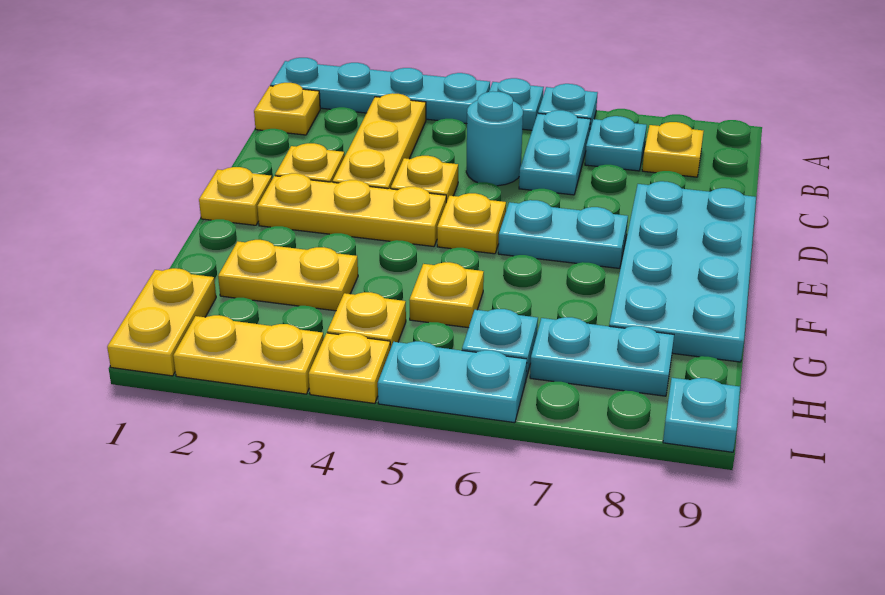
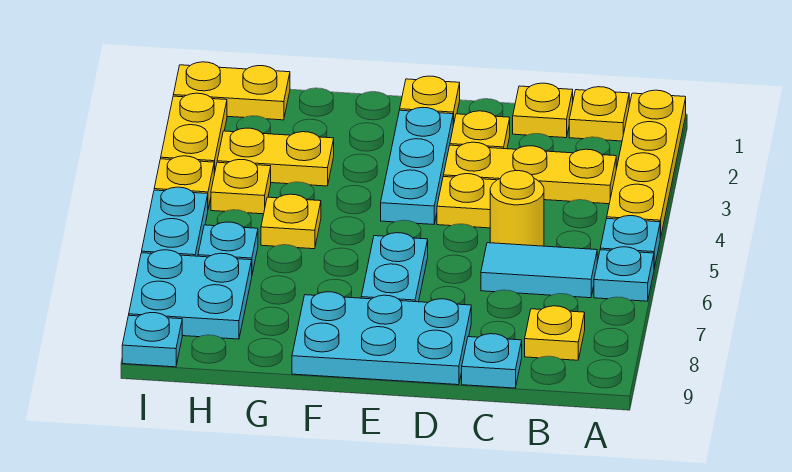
cyan plate A1:A4 level 1 -> yellow plate A1:A4 level 1
cyan plate B6:C6 level 1 -> cyan tile B6:C6 level 1
cyan plate B7 level 1 -> cyan plate C9 level 1
cyan round brick C5 level 1 -> yellow round brick C5 level 1
cyan plate D8:G9 level 1 -> cyan plate D8:F9 level 1
yellow plate E2:E4 level 1 -> cyan plate E2:E4 level 1
yellow plate E5 level 1 -> yellow plate C1 level 1
yellow plate G2:G3 level 1 -> yellow plate G3:H3 level 1
cyan plate H7:H8 level 1 -> cyan plate H7:I8 level 1

